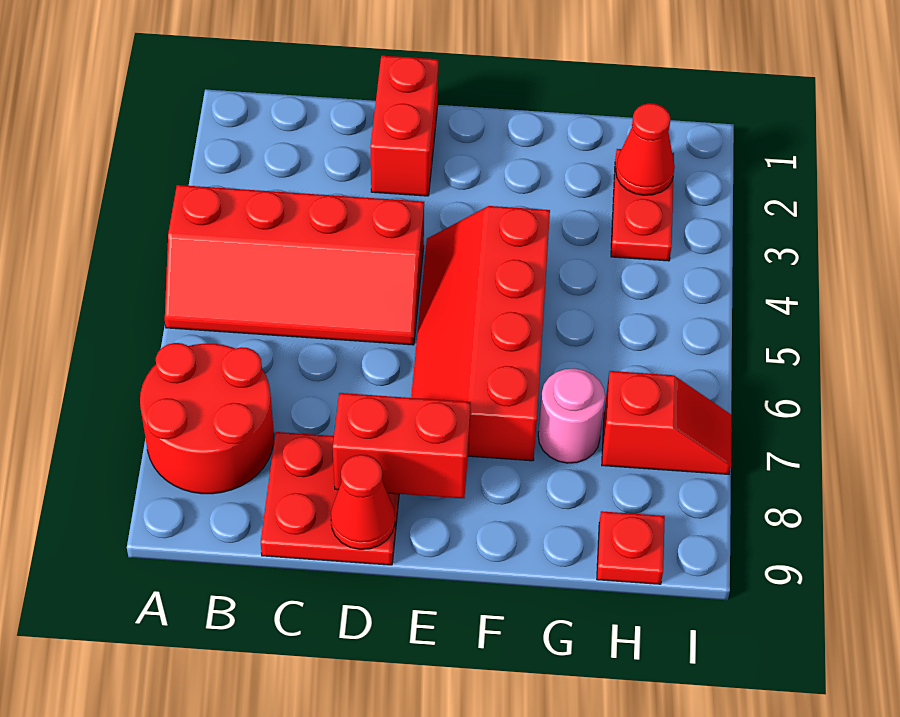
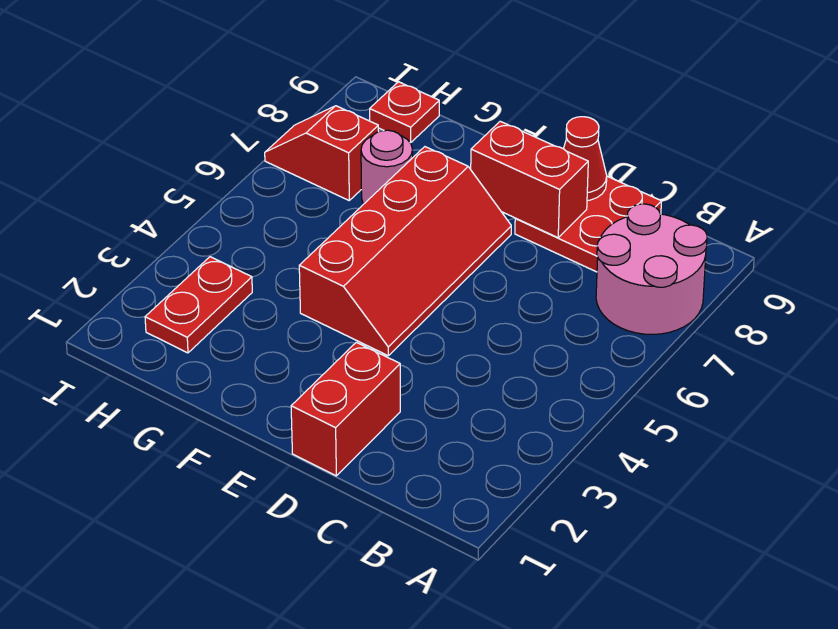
red slope A4:D5 level 1 top 4 -> none
red round brick A7:B8 level 1 -> pink round brick A7:B8 level 1
red cone H2 level 2 -> none

